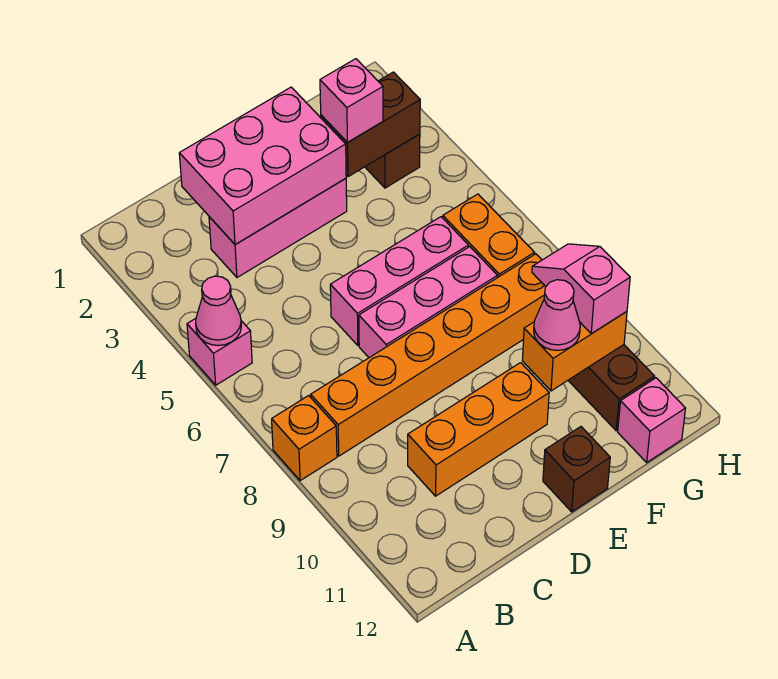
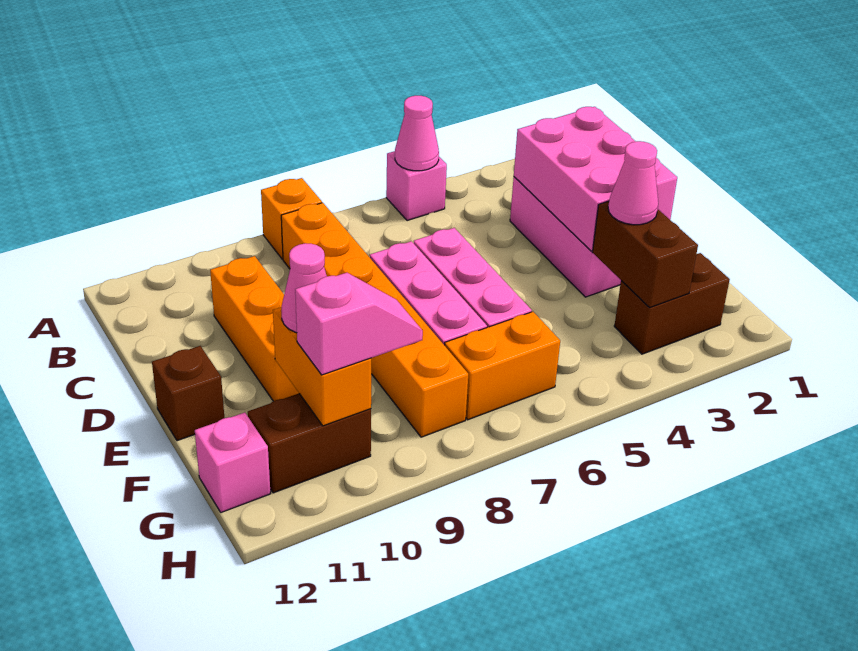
pink brick F3 level 3 -> pink cone F3 level 3

